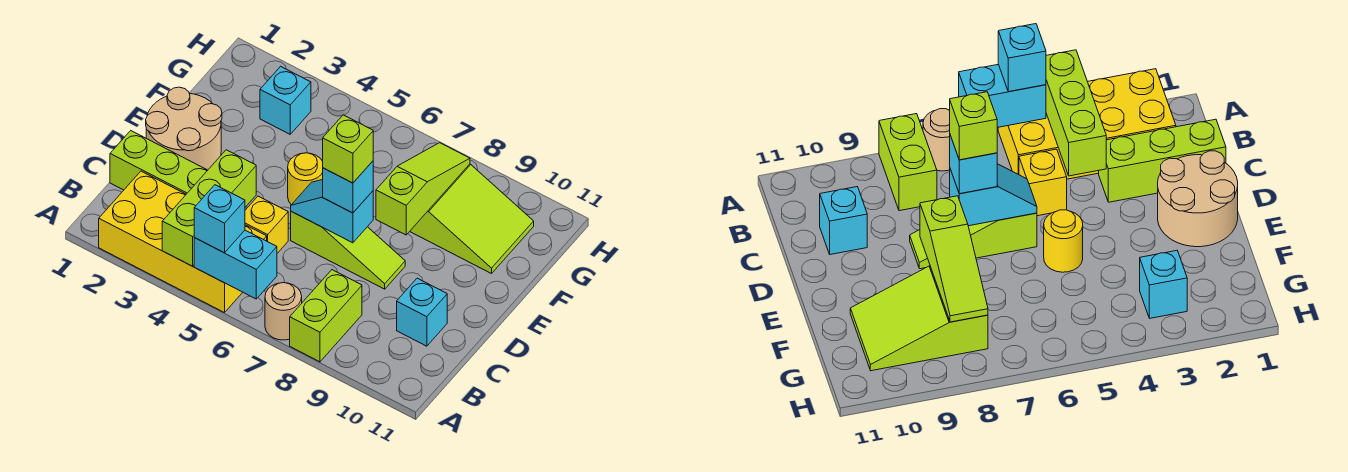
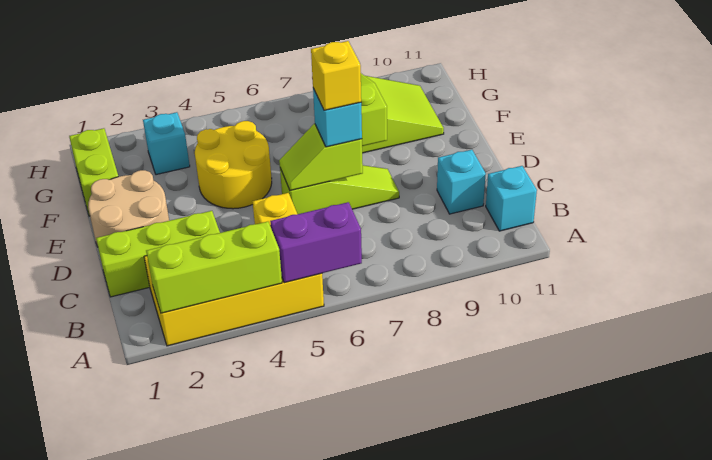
lime brick A4:C4 level 2 -> lime brick A2:A4 level 2
cyan brick A5:A6 level 2 -> purple brick A5:A6 level 2
cyan brick A5 level 3 -> cyan brick B11 level 1
tan round brick A7 level 1 -> none
lime brick A8:B8 level 1 -> lime brick F1:G1 level 1
cyan slope D6:D7 level 2 top 7 -> lime slope D6:D7 level 2 top 7
lime brick D7 level 4 -> yellow brick D7 level 4
yellow round brick E5 level 1 -> yellow round brick E4:F5 level 1

